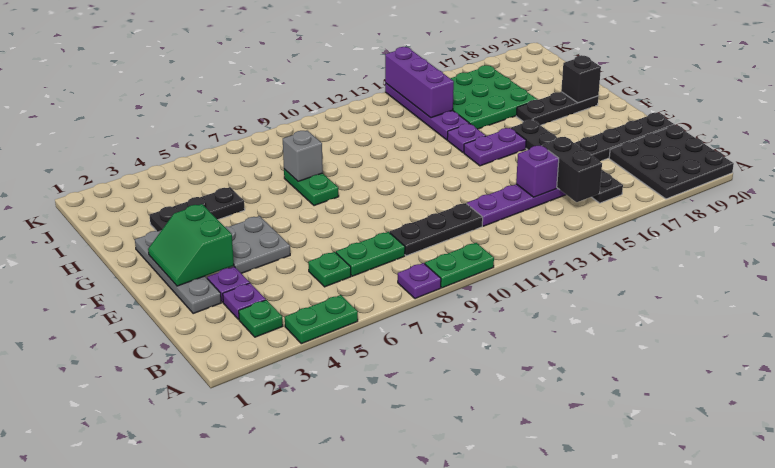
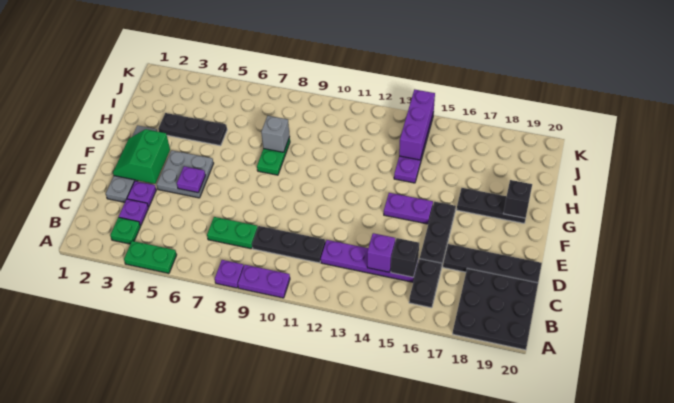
green plate A9:A10 level 1 -> purple plate A9:A10 level 1
black brick B15:C15 level 2 -> black brick C15 level 2
green plate C6 level 1 -> none
purple plate G14 level 1 -> purple plate E5 level 2
green plate H15:J17 level 1 -> none

